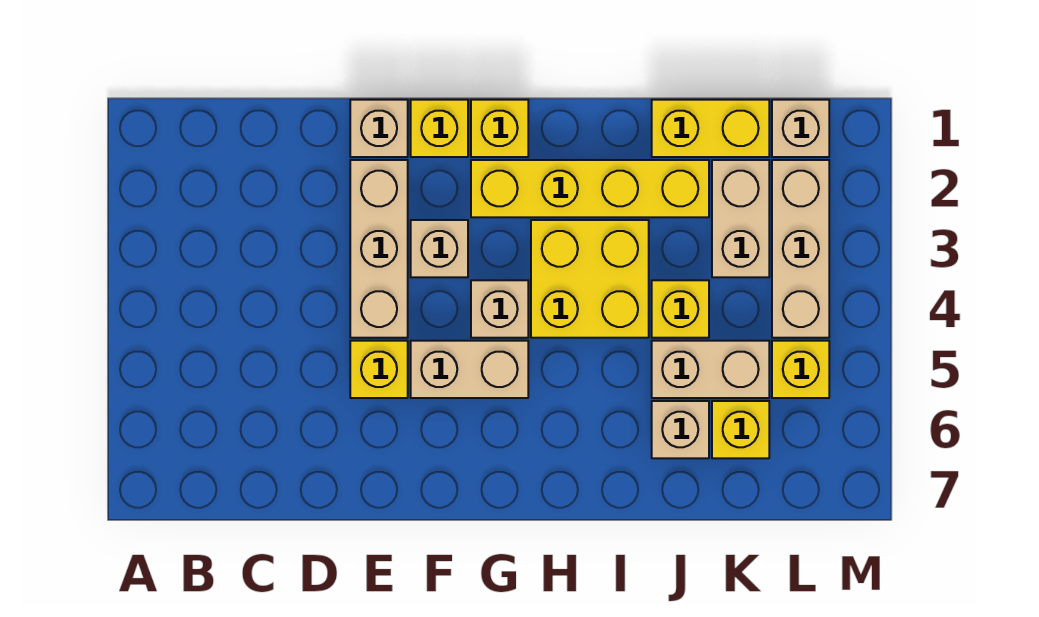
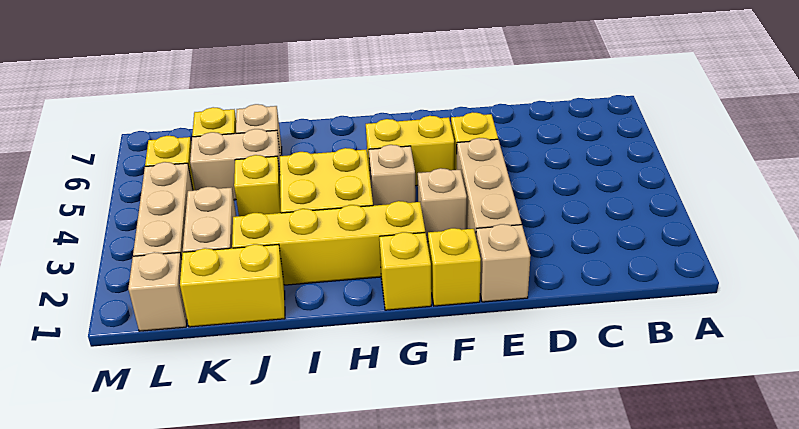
tan brick F5:G5 level 1 -> yellow brick F5:G5 level 1

